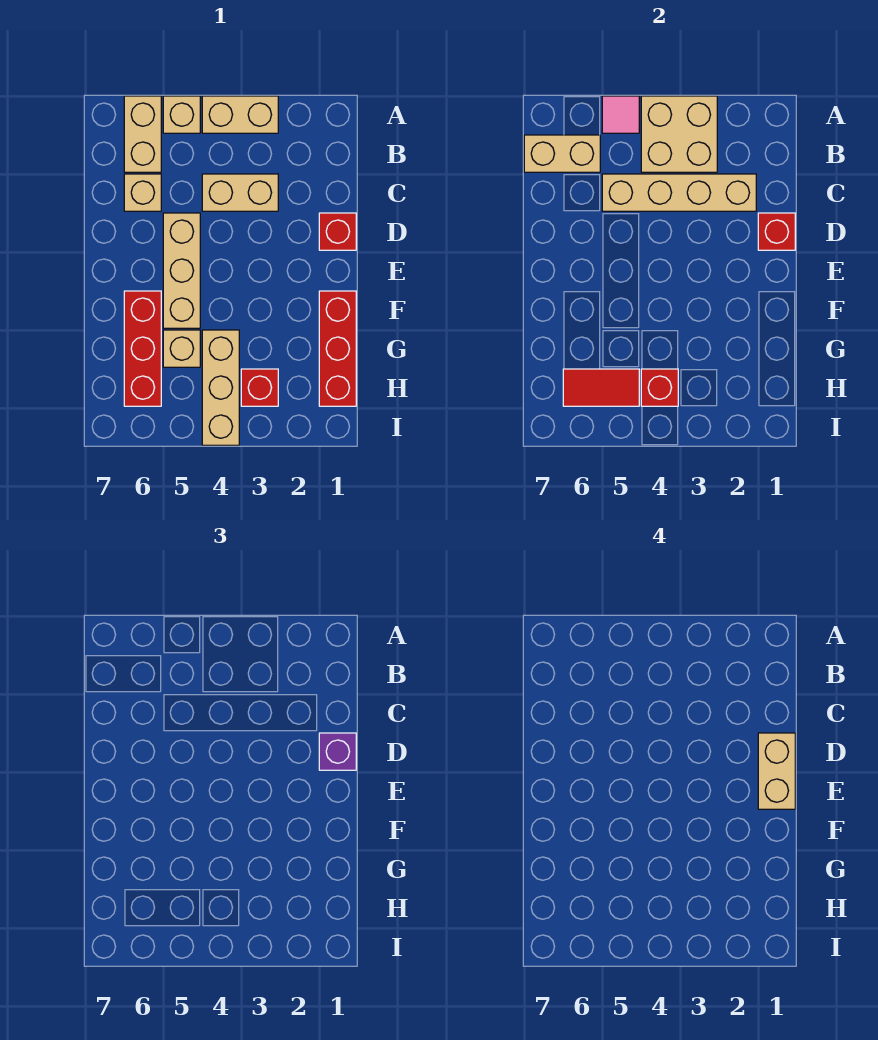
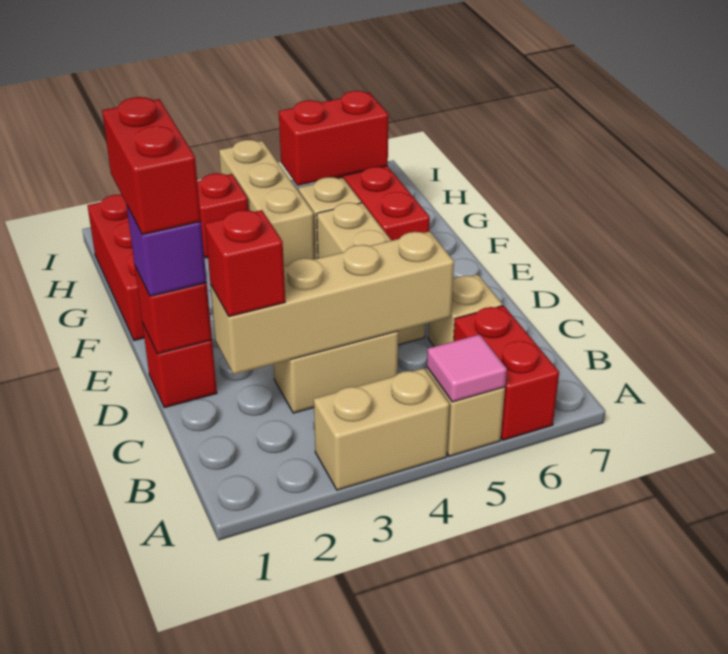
tan brick A3:B4 level 2 -> none
tan brick A6:B6 level 1 -> red brick A6:B6 level 1
tan brick B6:B7 level 2 -> none
tan brick D1:E1 level 4 -> red brick D1:E1 level 4
red brick H4 level 2 -> red brick C2 level 3
red tile H5:H6 level 2 -> red brick H5:H6 level 2

